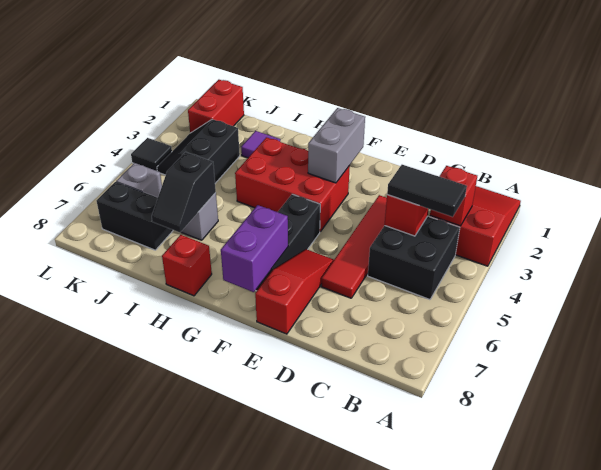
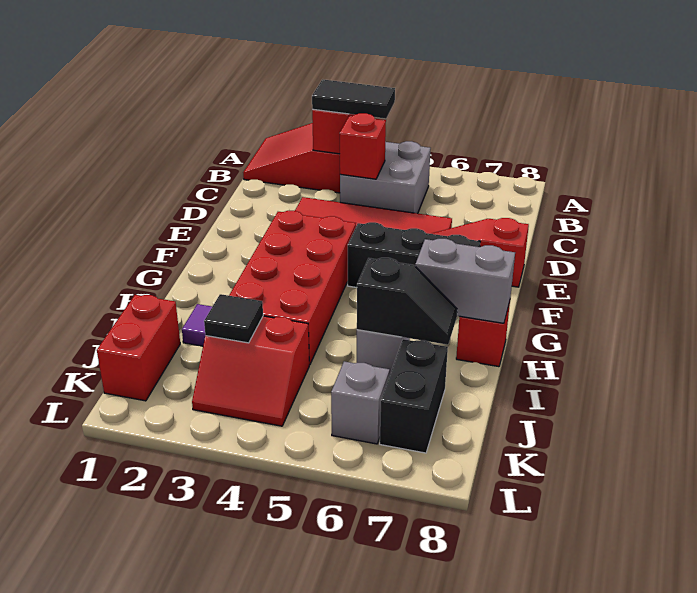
black brick B4:C5 level 1 -> grey brick B4:C5 level 1
black tile B4:C4 level 3 -> black tile B3:B4 level 3
grey brick F2:F3 level 2 -> grey brick H7:H8 level 2
red brick F3:H4 level 1 -> red brick F3:I4 level 1
purple brick F7:F8 level 2 -> none
black slope J3:K4 level 1 top J -> red slope J3:K4 level 1 top J
red brick K1:K2 level 1 -> red brick J1:K1 level 1
black tile L4 level 1 -> black tile J3 level 2

